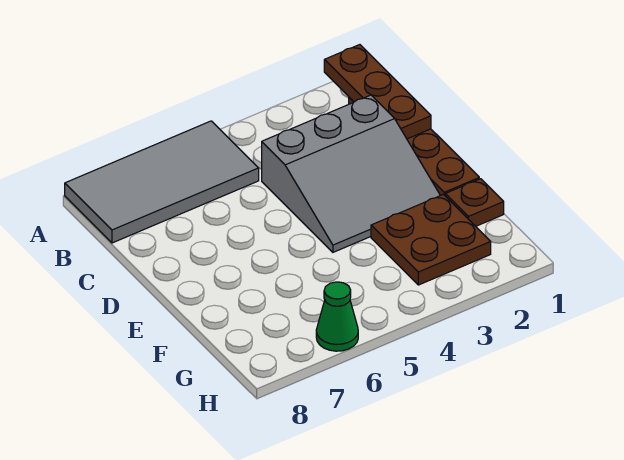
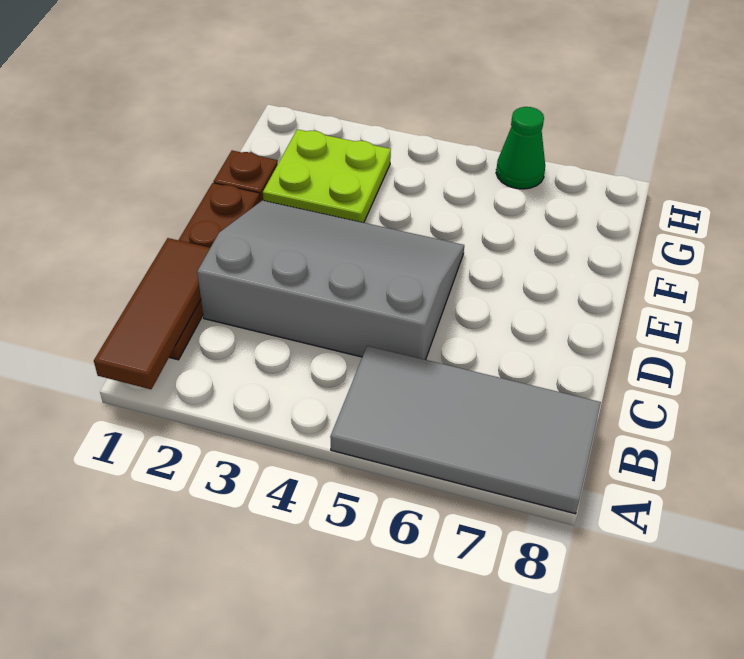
brown plate A1:C1 level 2 -> brown tile A1:C1 level 2
grey slope C2:E4 level 1 top C -> grey slope C2:E5 level 1 top C
brown plate F2:G3 level 1 -> lime plate F2:G3 level 1

